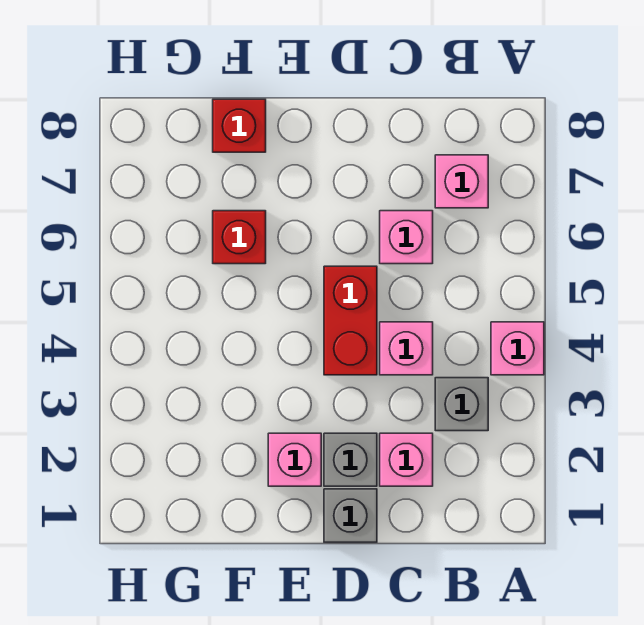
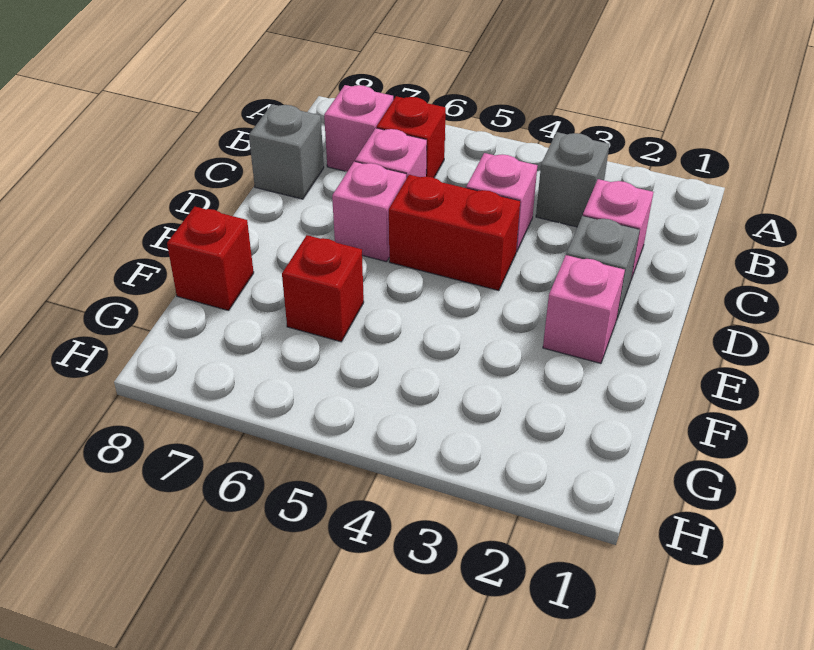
pink brick A4 level 1 -> pink brick D6 level 1
none -> red brick B6 level 1
grey brick D1 level 1 -> grey brick C8 level 1

